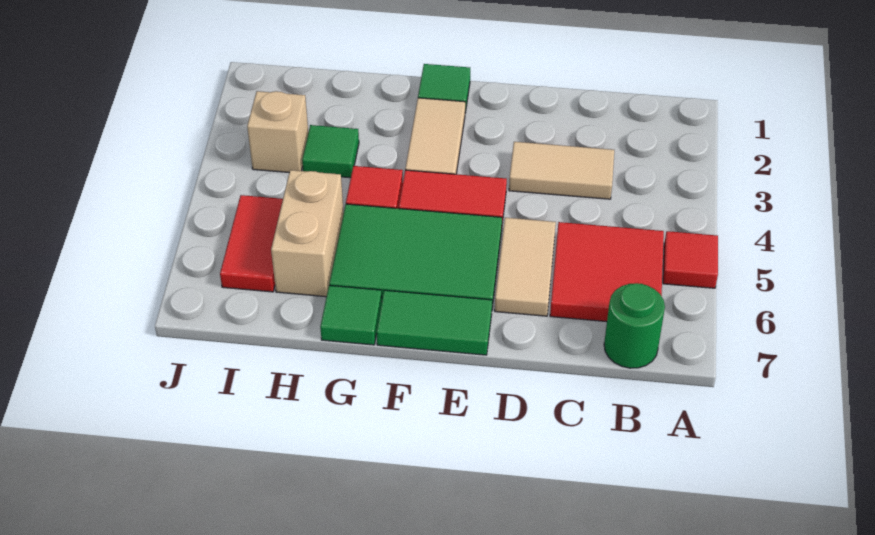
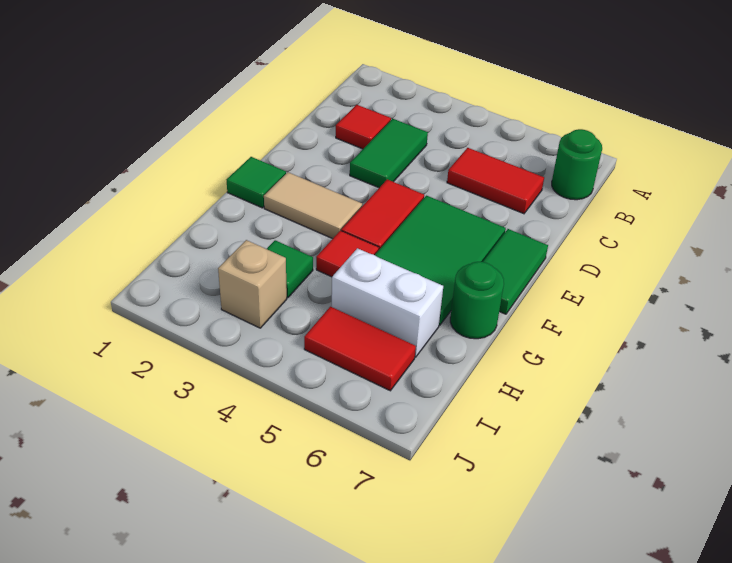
red tile A5 level 1 -> red tile C2 level 1
red tile B5:C6 level 1 -> red tile C5:C6 level 1
tan tile C3:D3 level 1 -> green tile C3:D3 level 1
tan tile D5:D6 level 1 -> none
green tile G7 level 1 -> green round brick G7 level 1
tan brick H5:H6 level 1 -> white brick H5:H6 level 1

